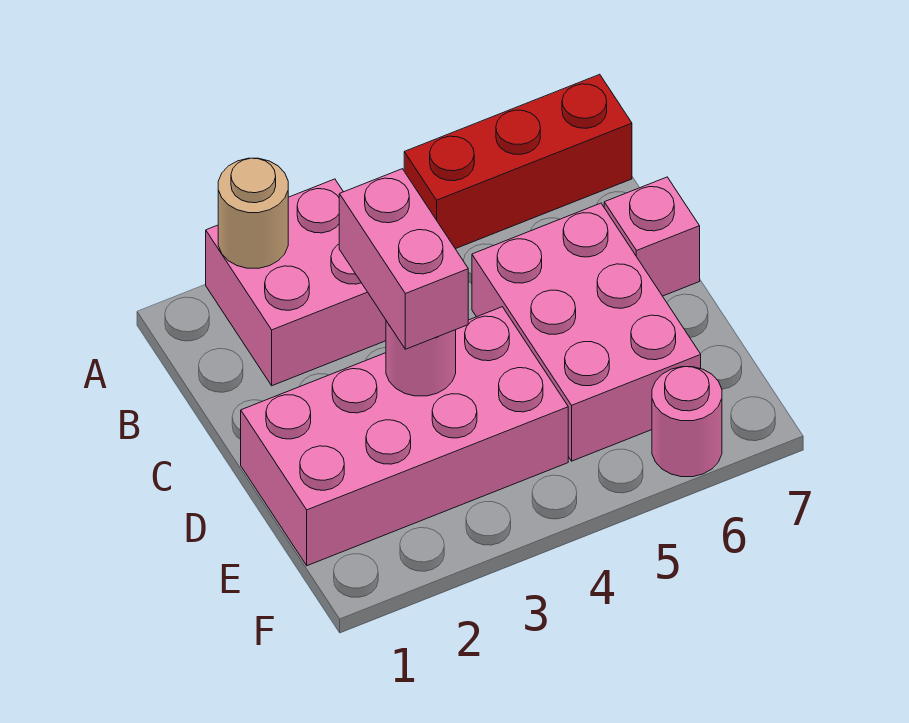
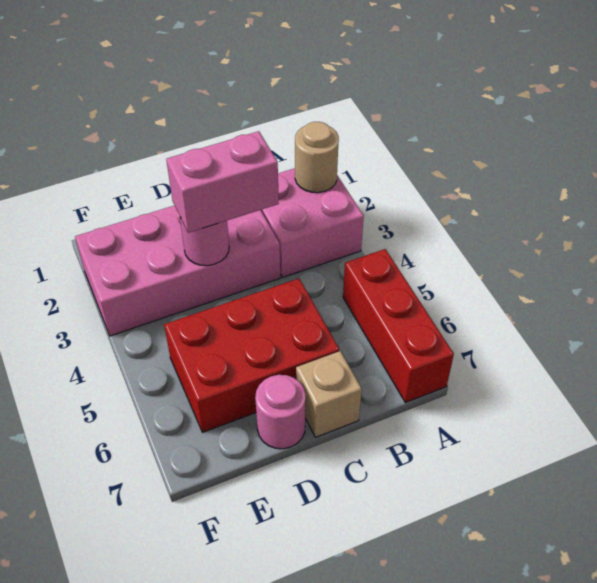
pink brick C5:E6 level 1 -> red brick C5:E6 level 1
pink brick C7 level 1 -> tan brick C7 level 1
pink brick D1:E4 level 1 -> pink brick C2:F3 level 1
pink round brick F6 level 1 -> pink round brick D7 level 1

